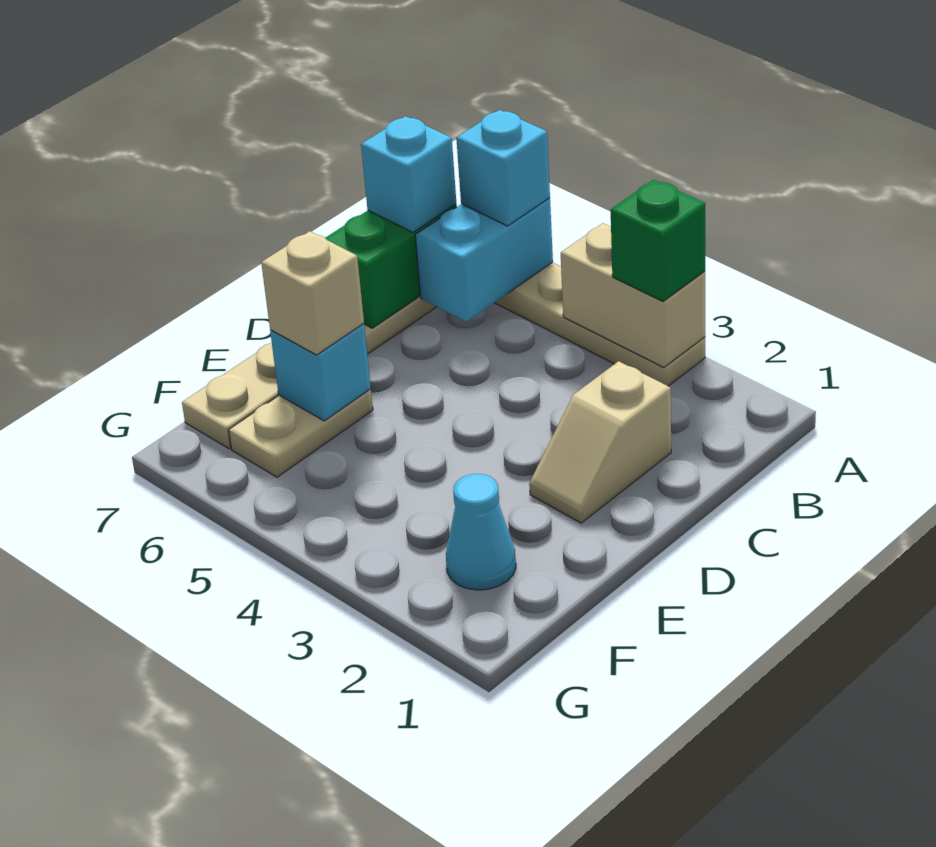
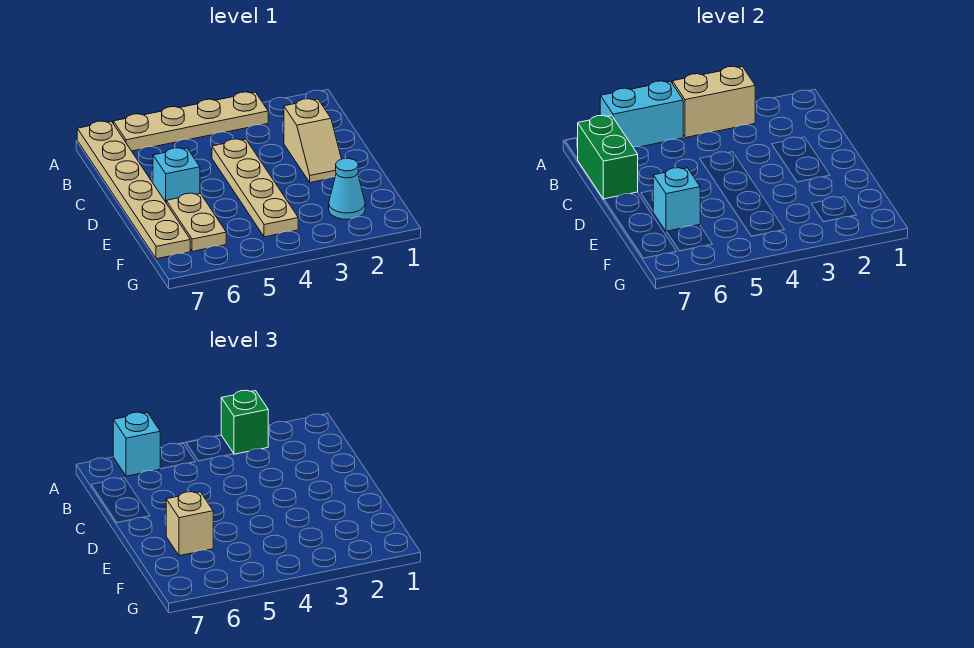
cyan brick A6:B6 level 2 -> cyan brick A5:A6 level 2
cyan brick B7 level 3 -> cyan brick D6 level 1
none -> tan plate C4:F4 level 1

